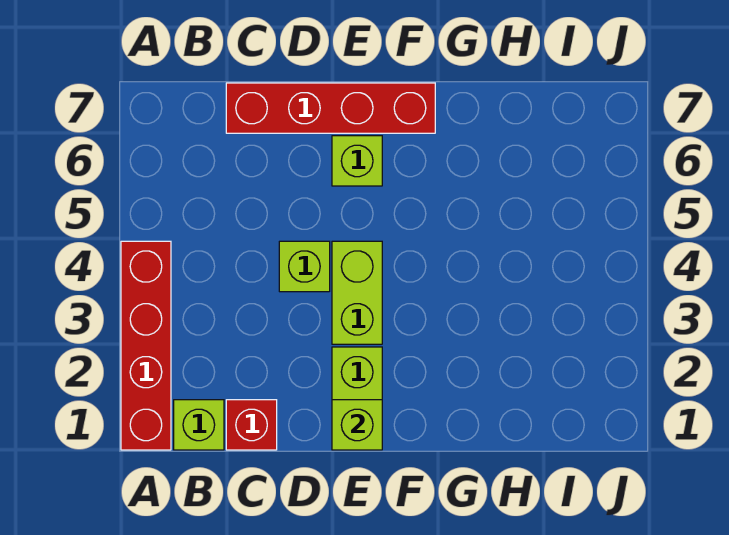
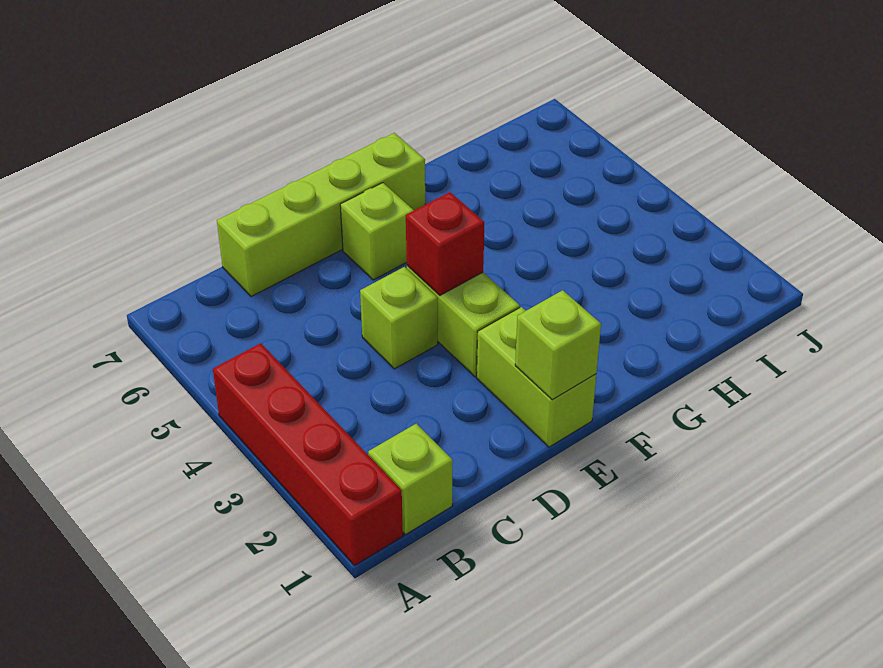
red brick C1 level 1 -> red brick E4 level 2
red brick C7:F7 level 1 -> lime brick C7:F7 level 1

